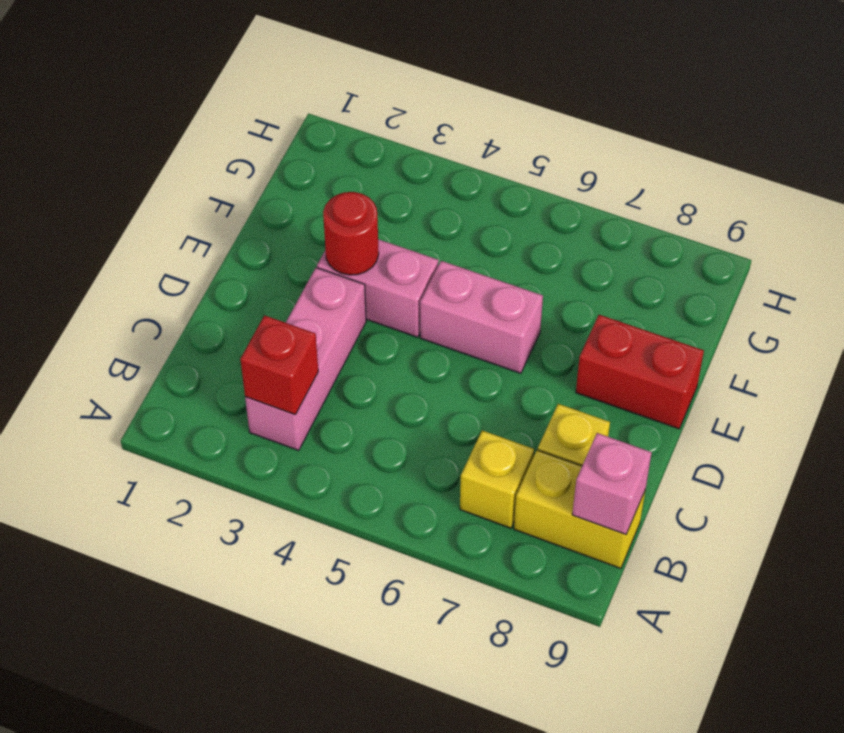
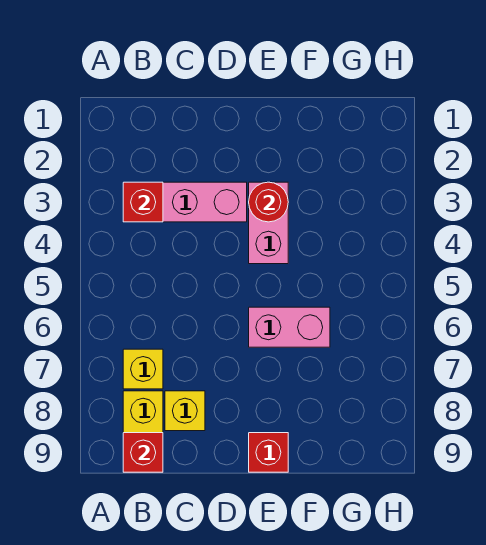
pink brick B9 level 2 -> red brick B9 level 2
pink brick E5:E6 level 1 -> pink brick E6:F6 level 1
red brick E8:E9 level 1 -> red brick E9 level 1

